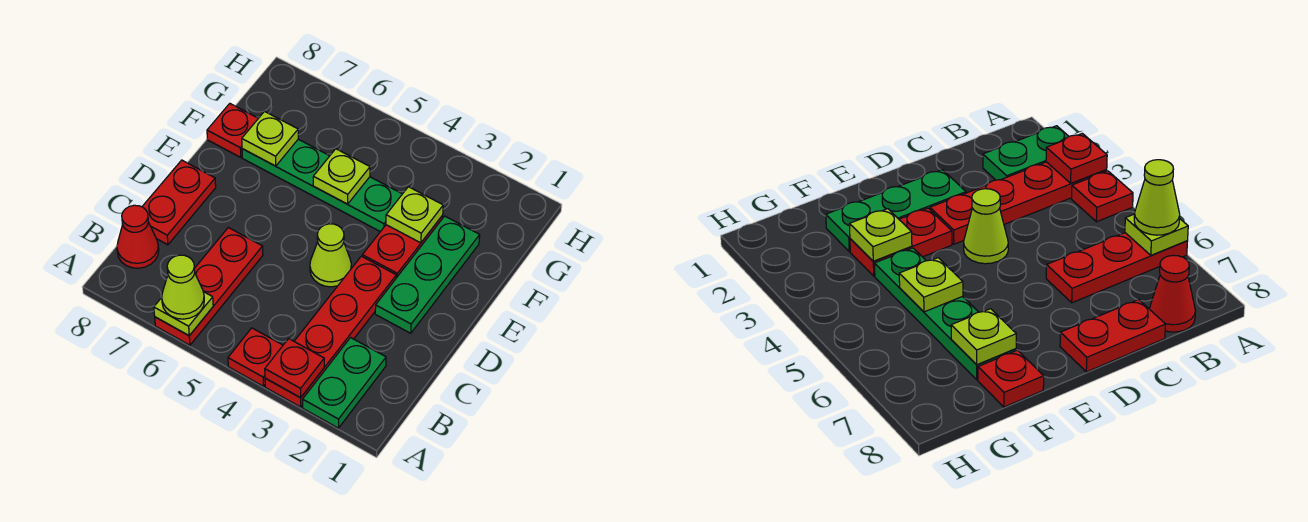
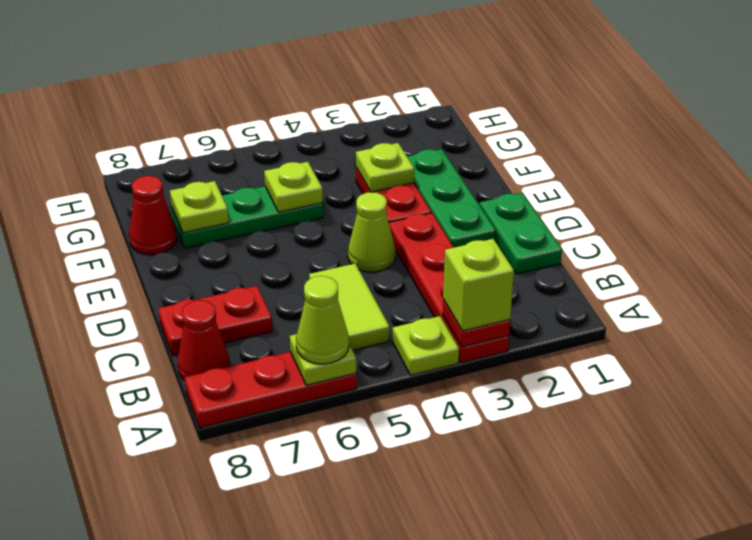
green plate A2:B2 level 1 -> green plate C1:D1 level 1
none -> lime brick A3 level 3
red plate A4 level 1 -> lime plate A4 level 1
red plate A6:C6 level 1 -> red plate A6:A8 level 1
none -> lime tile B5:C5 level 1
red plate C8:D8 level 1 -> red plate C7:C8 level 1
green plate F4:F7 level 1 -> green plate F5:F7 level 1
red plate F8 level 1 -> red cone F8 level 1

